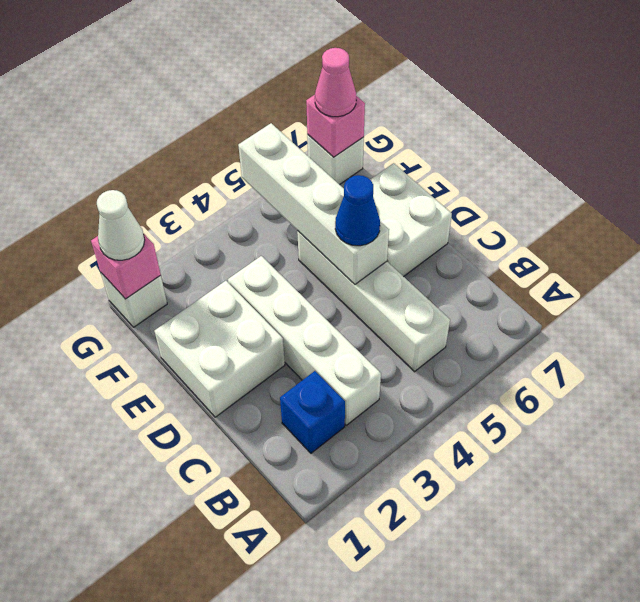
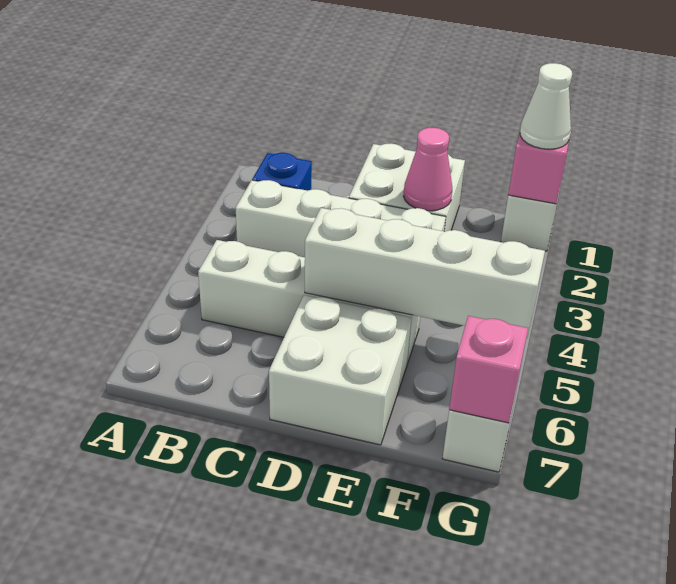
blue cone D5 level 3 -> none
pink cone G7 level 3 -> pink cone E2 level 2

